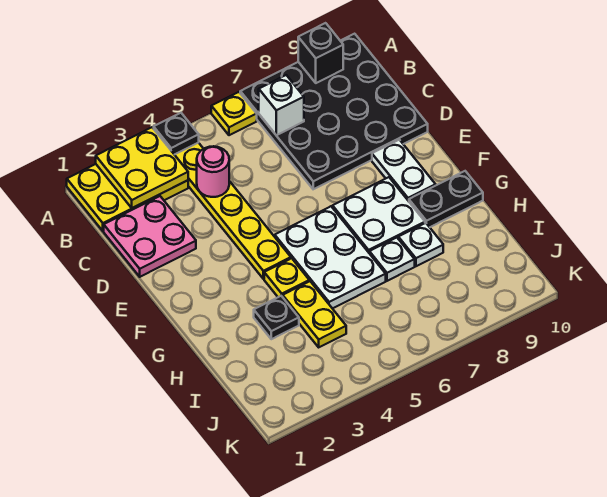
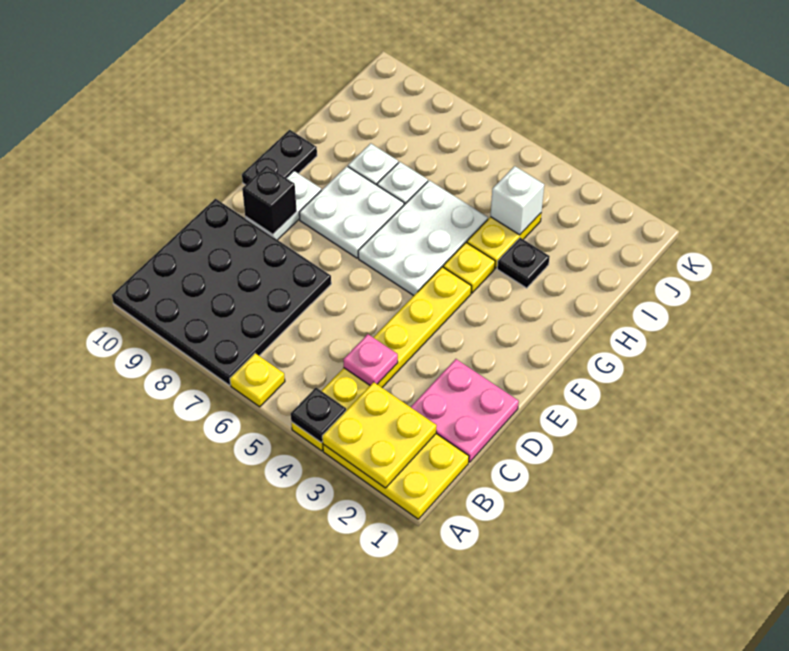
black brick A9 level 2 -> black brick E9 level 2
white brick B7 level 2 -> white brick I4 level 2
pink round brick C4 level 2 -> pink plate C4 level 2
black plate G9:G10 level 1 -> black plate F10:G10 level 1

